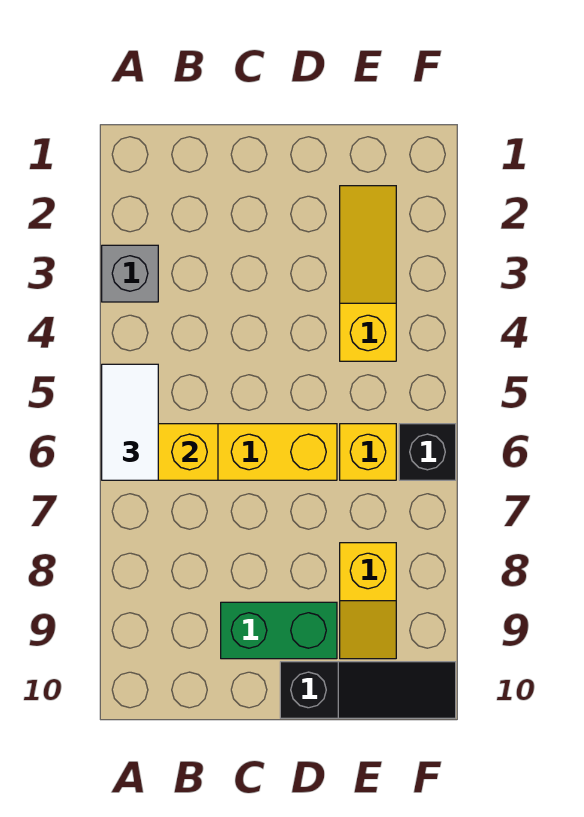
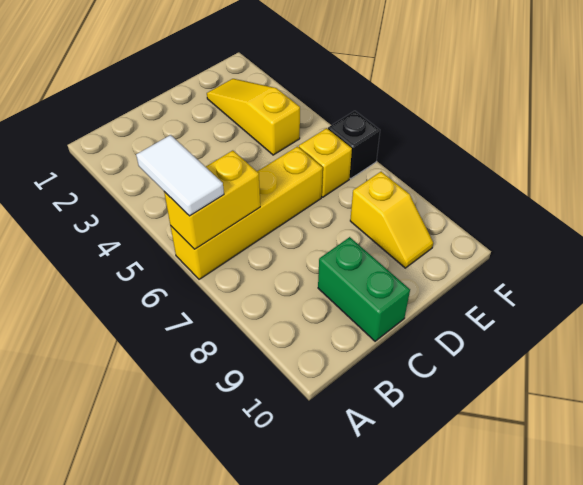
grey brick A3 level 1 -> none
green brick C9:D9 level 1 -> green brick C9:C10 level 1
black slope D10:F10 level 1 top D -> none

